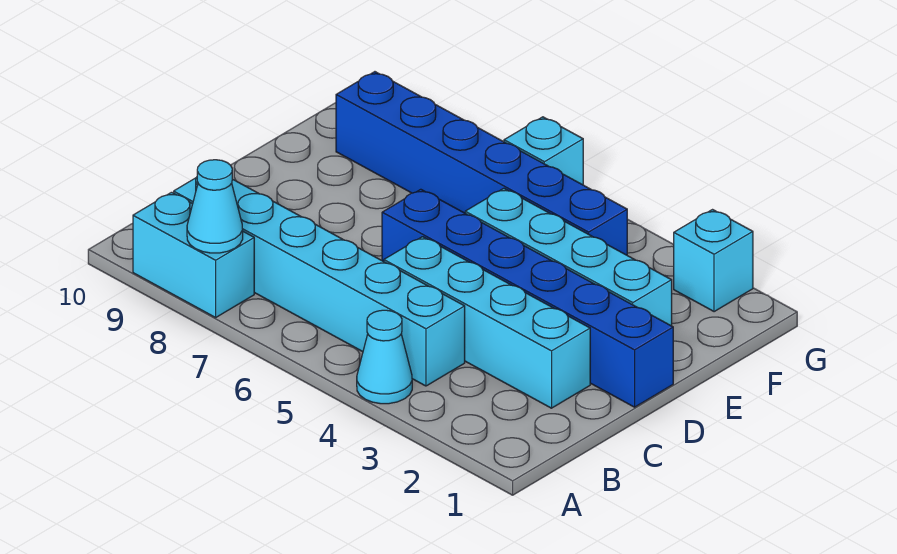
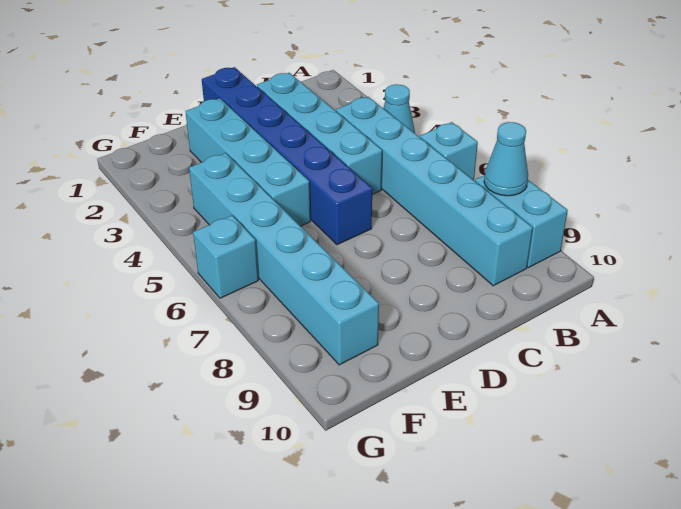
blue brick F4:F9 level 1 -> cyan brick F4:F9 level 1
cyan brick G2 level 1 -> cyan brick A6 level 1

